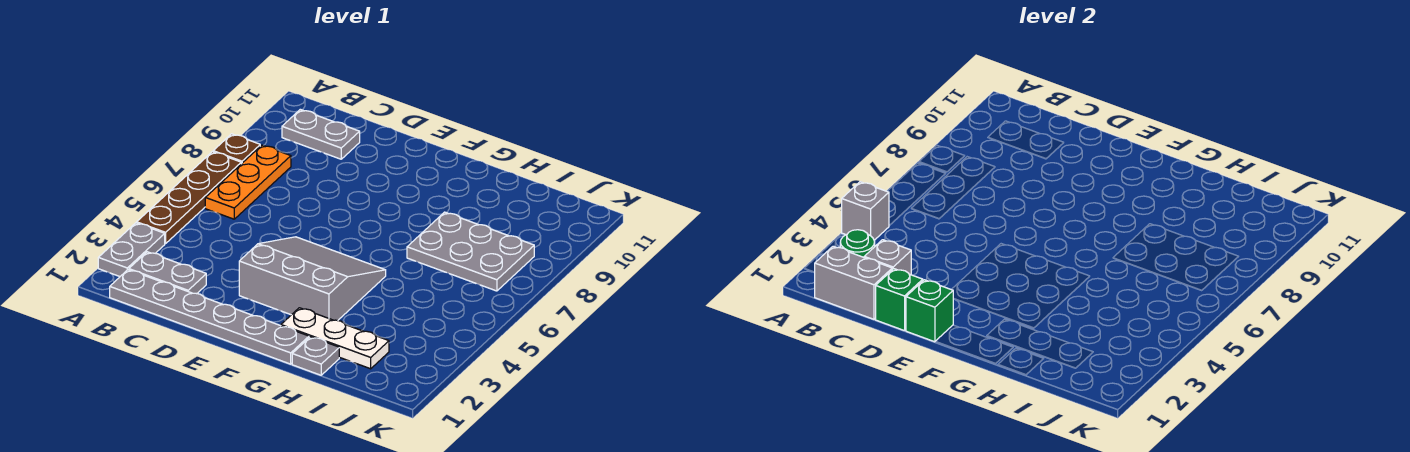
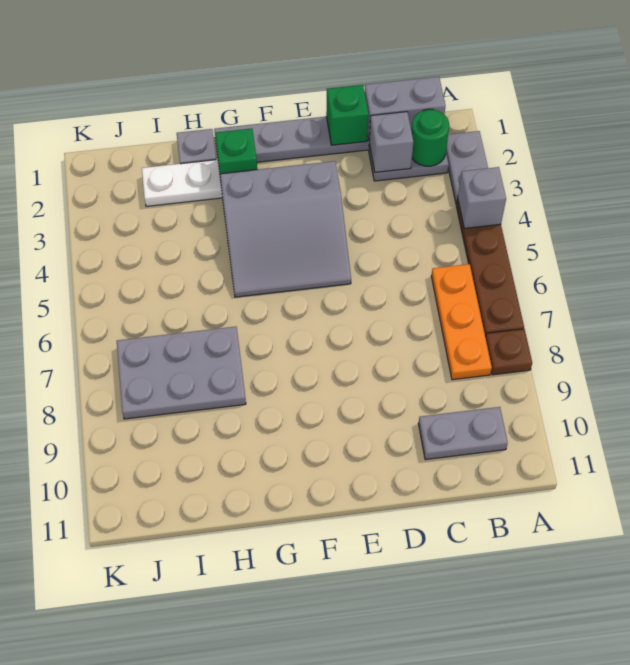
green brick E1 level 2 -> green brick G2 level 2

